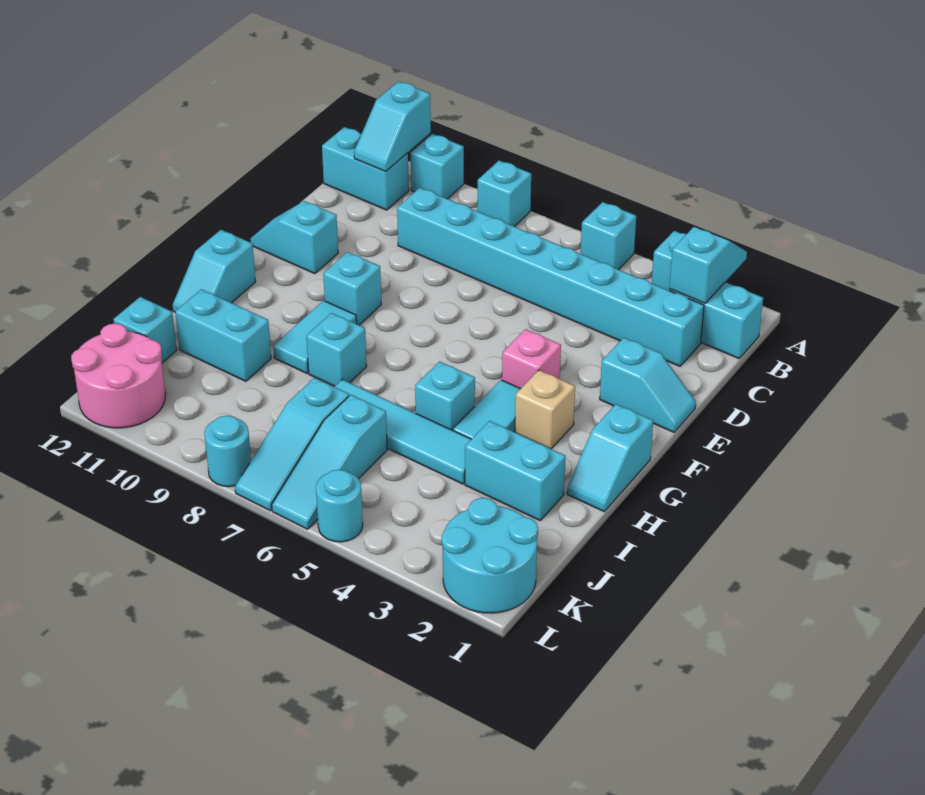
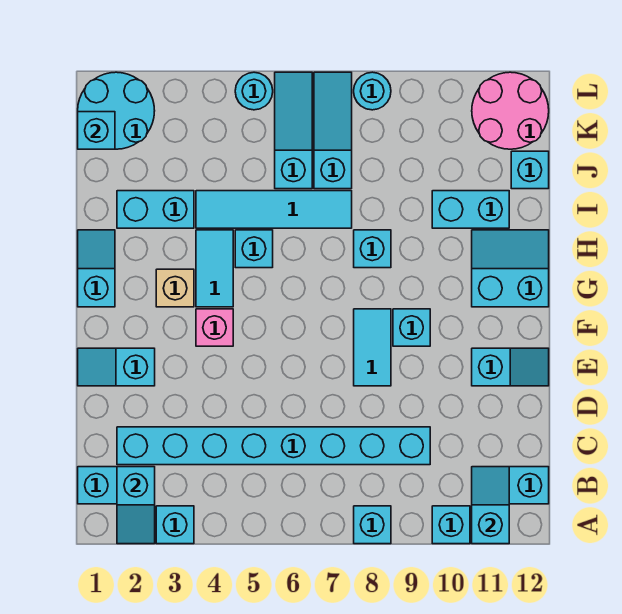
cyan brick A5 level 1 -> cyan brick K1 level 2
cyan tile G9:H9 level 1 -> cyan tile E8:F8 level 1
cyan slope G12:H12 level 1 top G -> cyan slope G11:H12 level 1 top G

